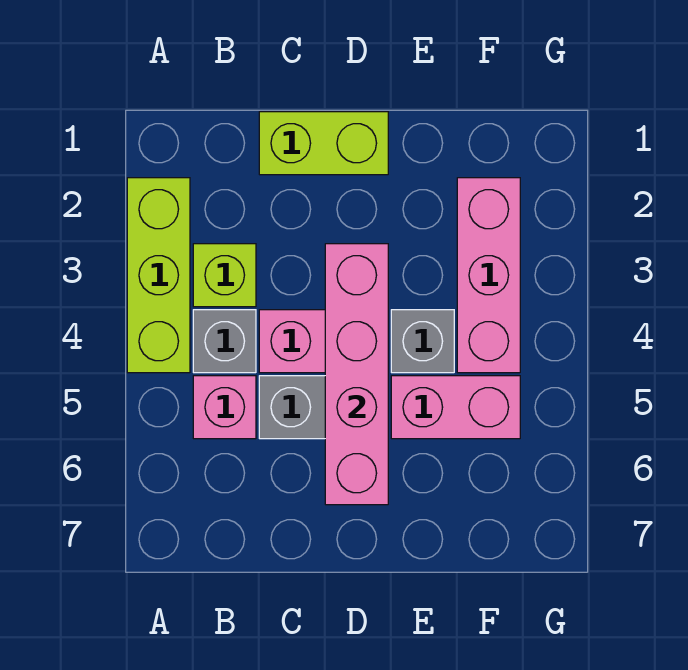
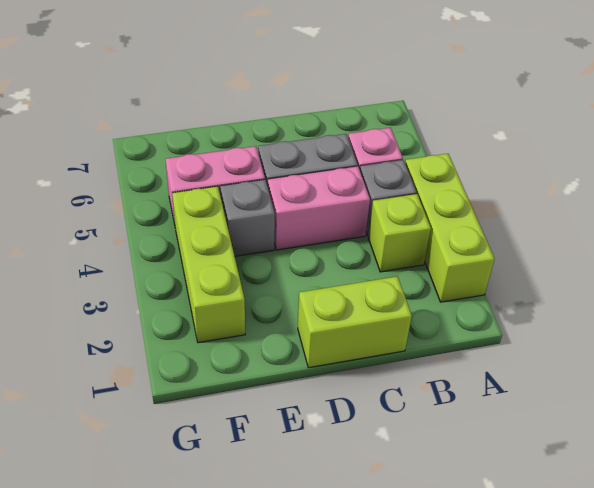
pink brick D3:D6 level 2 -> none
pink brick F2:F4 level 1 -> lime brick F2:F4 level 1

